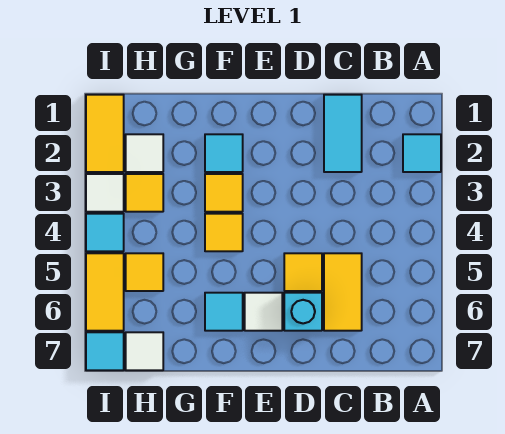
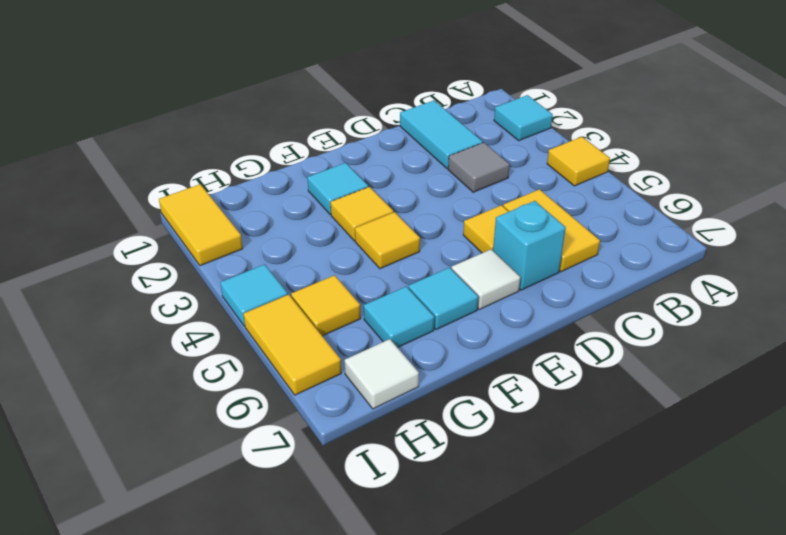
none -> grey tile C3 level 1
white tile H2 level 1 -> none
yellow tile H3 level 1 -> yellow tile A4 level 1
white tile I3 level 1 -> none
cyan tile I7 level 1 -> cyan tile G6 level 1

